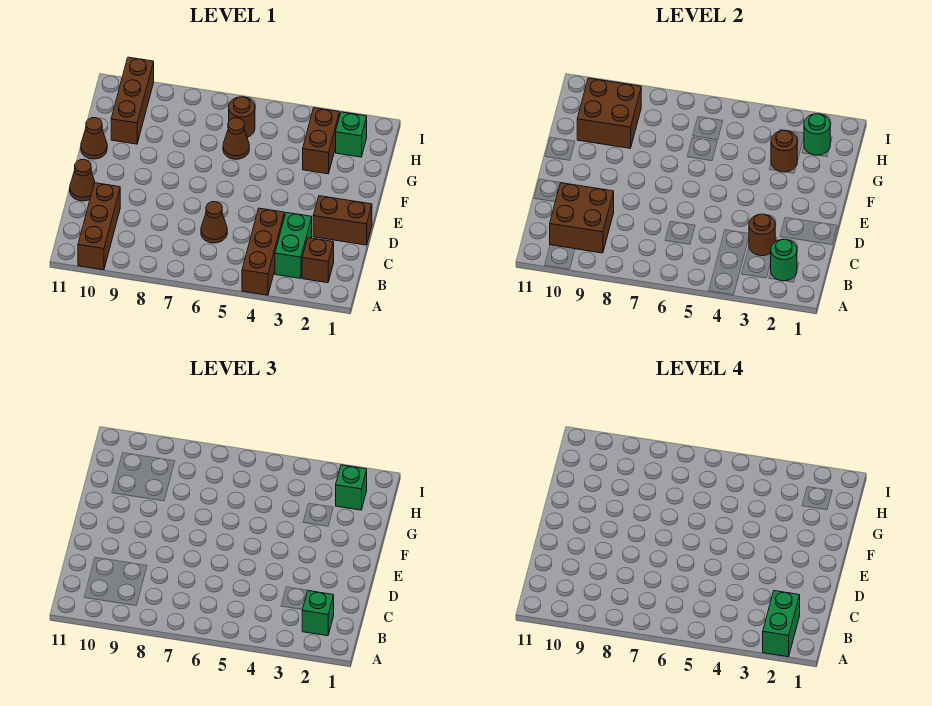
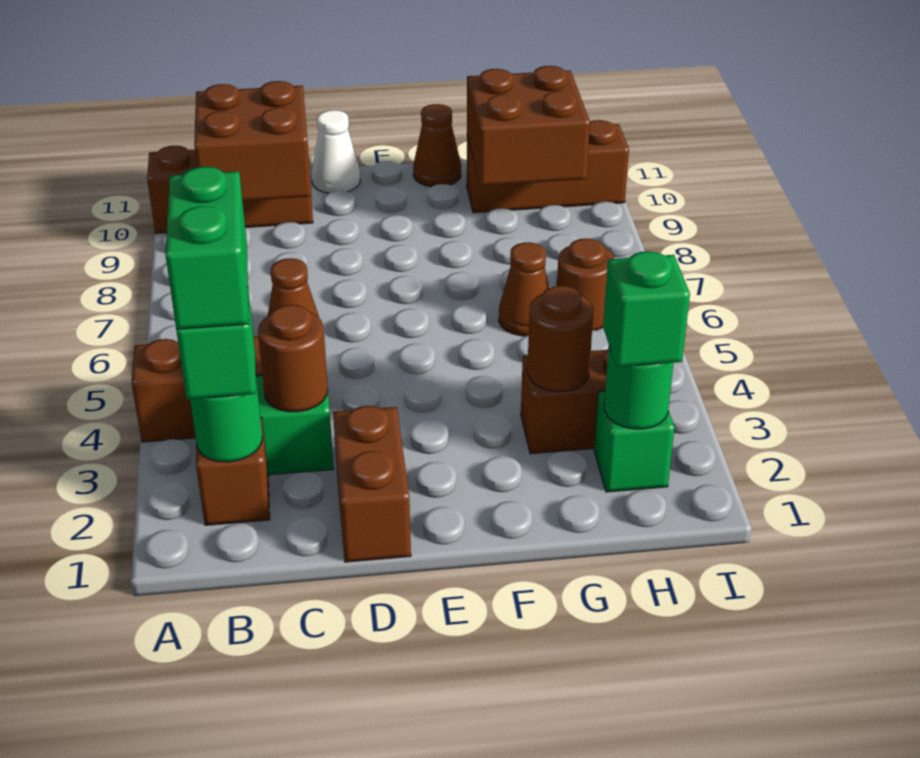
green brick A2:B2 level 4 -> green brick B2:B3 level 4
brown cone D11 level 1 -> white cone D11 level 1

